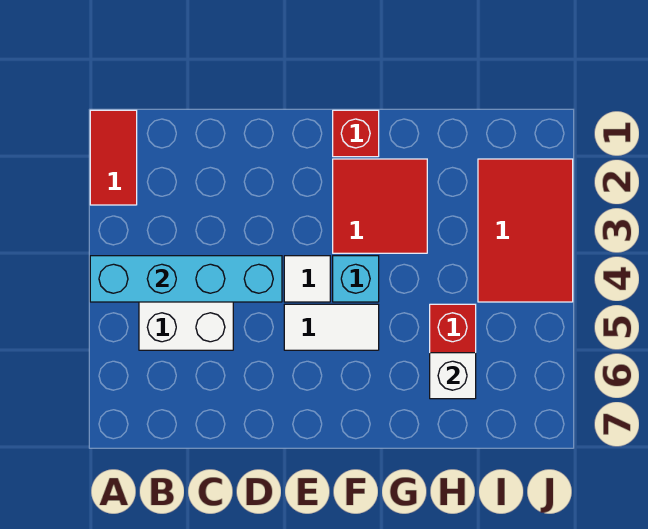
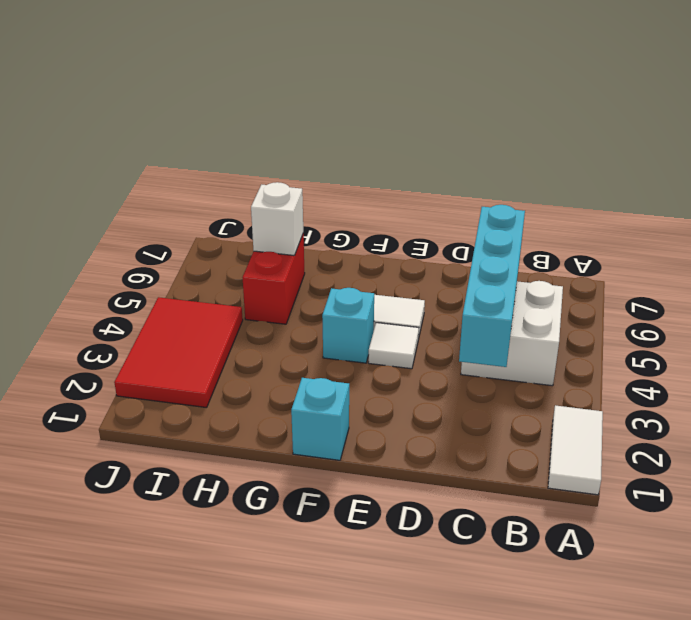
red tile A1:A2 level 1 -> white tile A1:A2 level 1
cyan brick A4:D4 level 2 -> cyan brick C3:C6 level 2
red brick F1 level 1 -> cyan brick F1 level 1
red tile F2:G3 level 1 -> none

